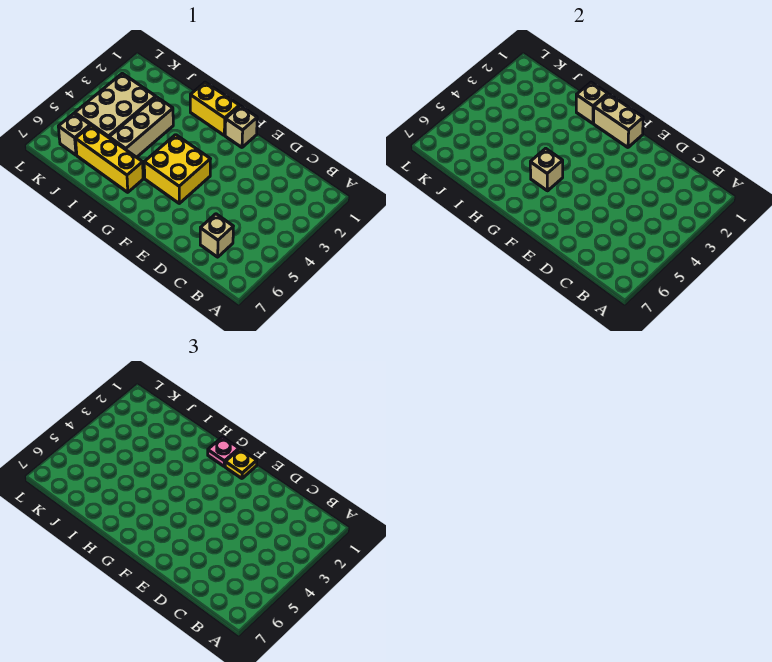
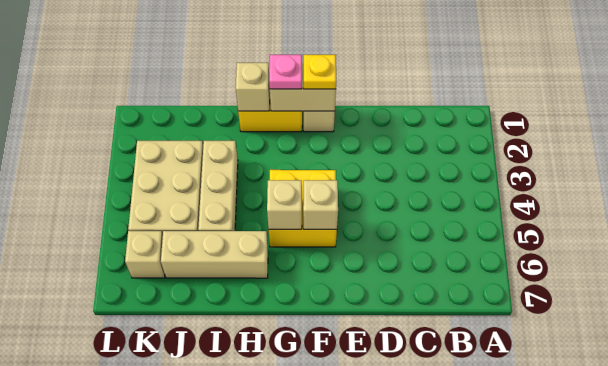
tan brick C6 level 1 -> tan brick F5 level 2
yellow brick H6:J6 level 1 -> tan brick H6:J6 level 1

